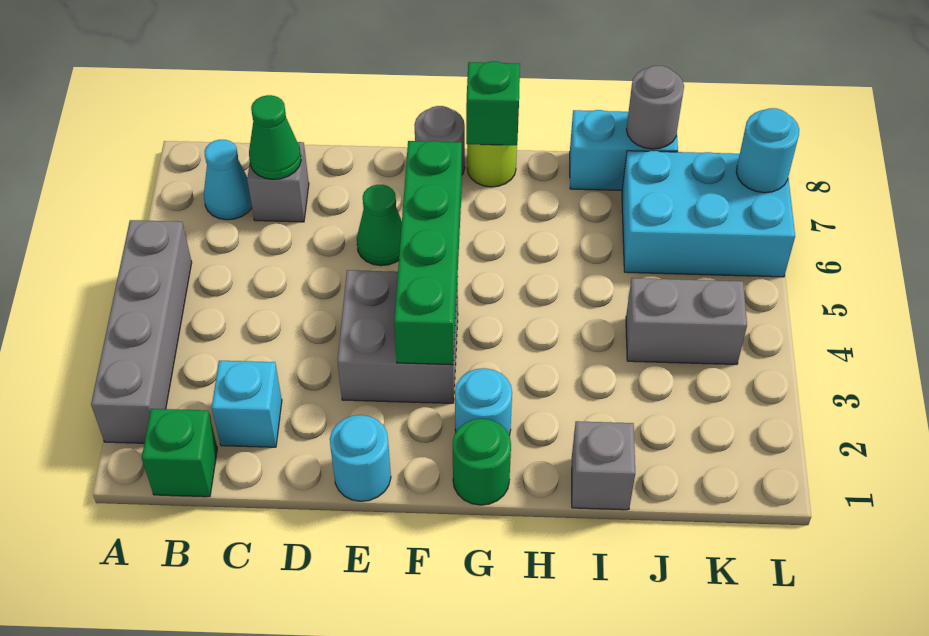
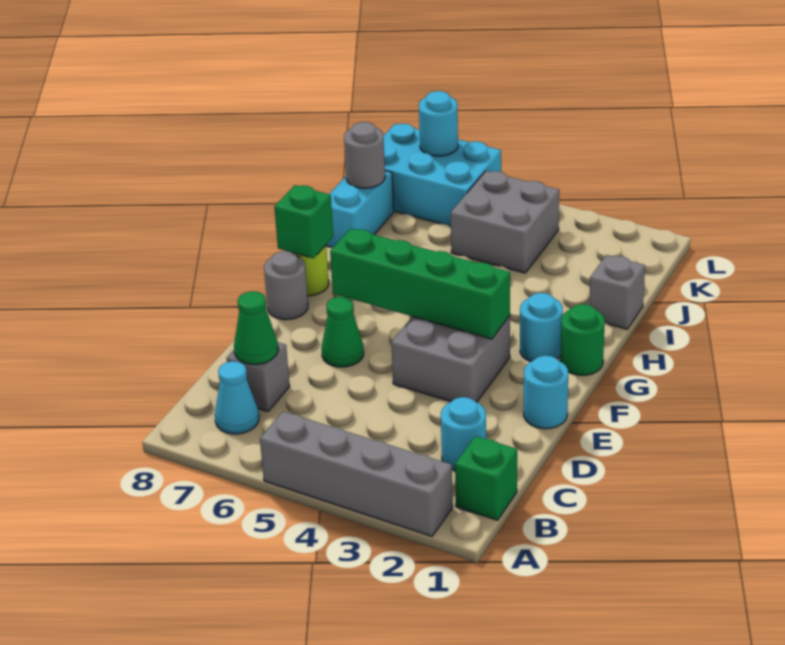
cyan brick C2 level 1 -> cyan round brick C2 level 1
grey brick J4:K4 level 1 -> grey brick J4:K5 level 1
cyan brick J6:L7 level 1 -> cyan brick K6:L8 level 1

